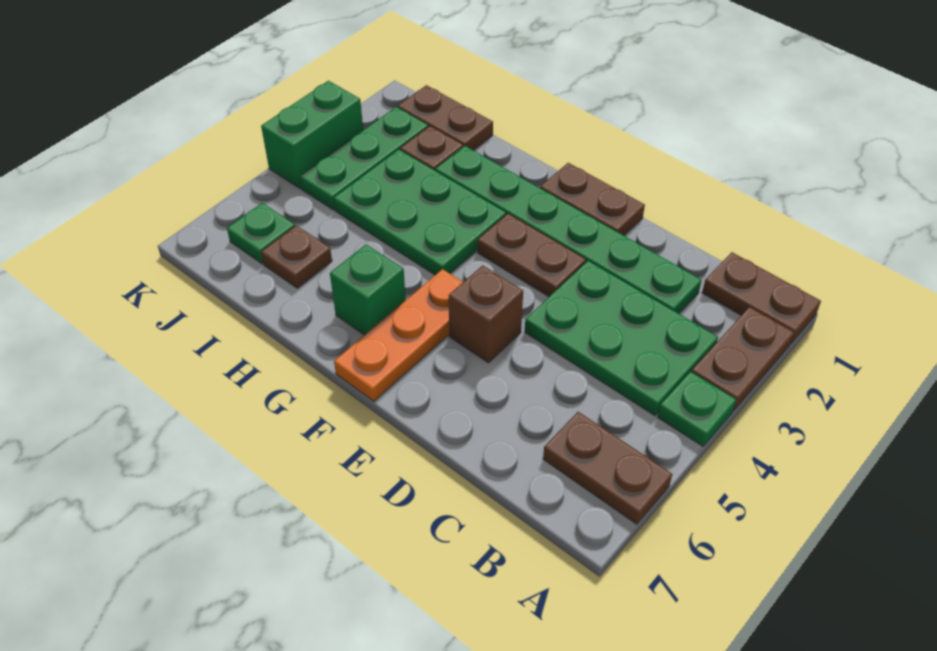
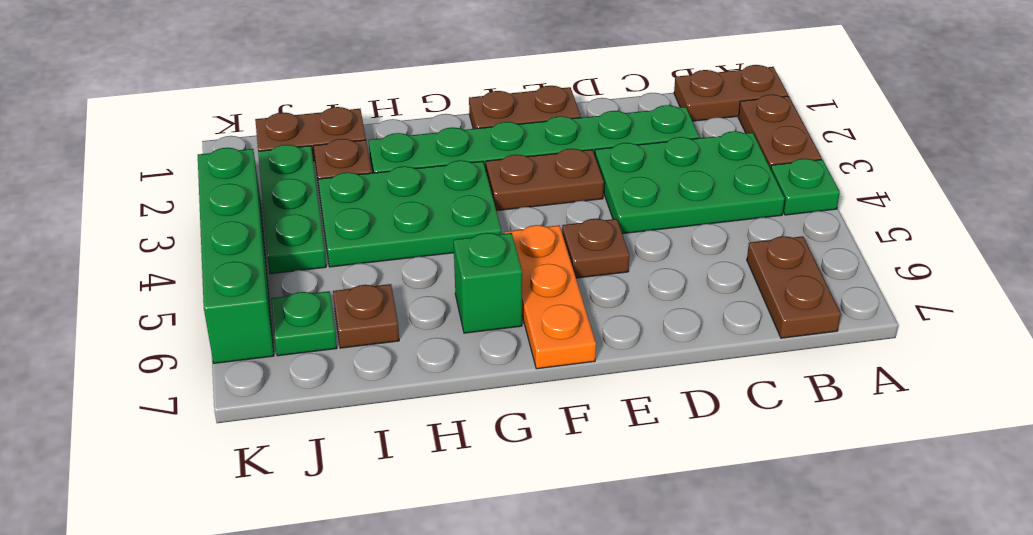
brown plate A6:B6 level 1 -> brown plate B6:B7 level 1
brown brick E5 level 1 -> brown plate E5 level 1
green brick K3:K4 level 1 -> green brick K3:K6 level 1

